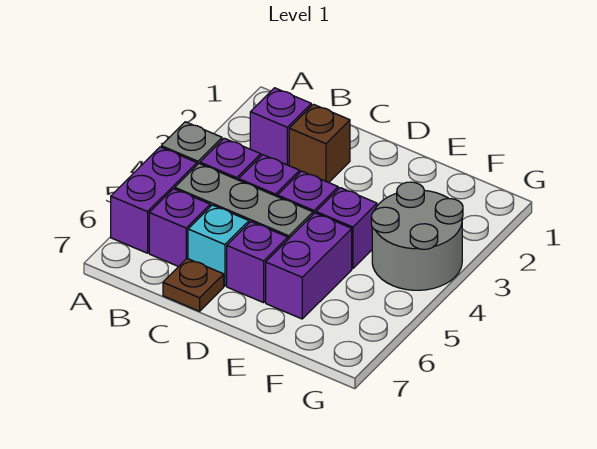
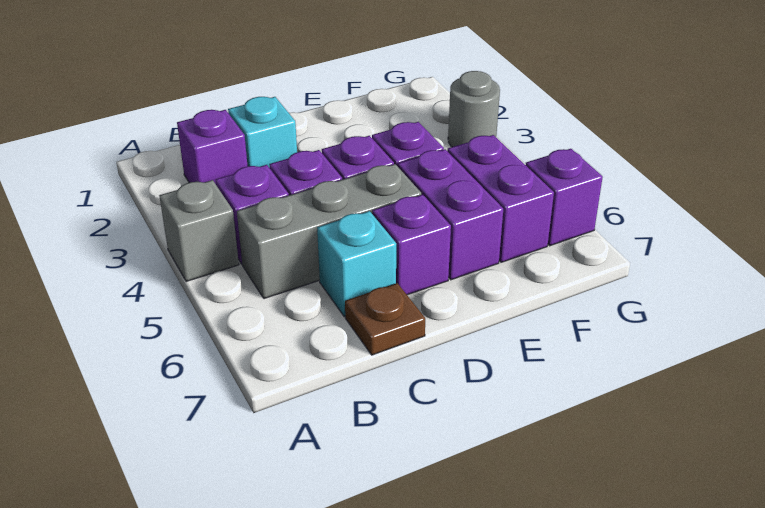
purple brick A5:A6 level 1 -> purple brick F5:F6 level 1
purple brick B6 level 1 -> purple brick G6 level 1
brown brick C2 level 1 -> cyan brick C2 level 1
grey round brick F3:G4 level 1 -> grey round brick G3 level 1

